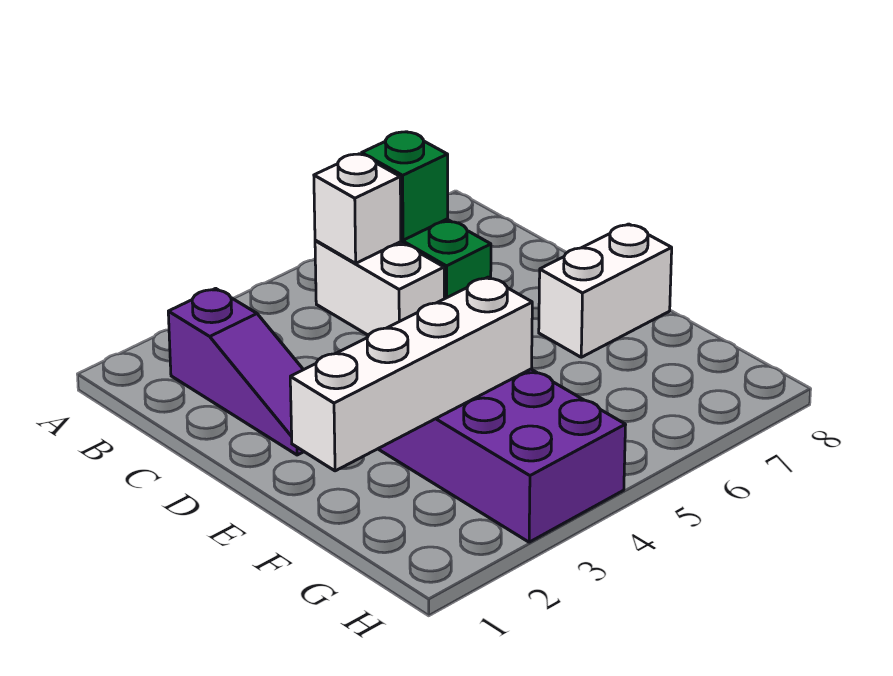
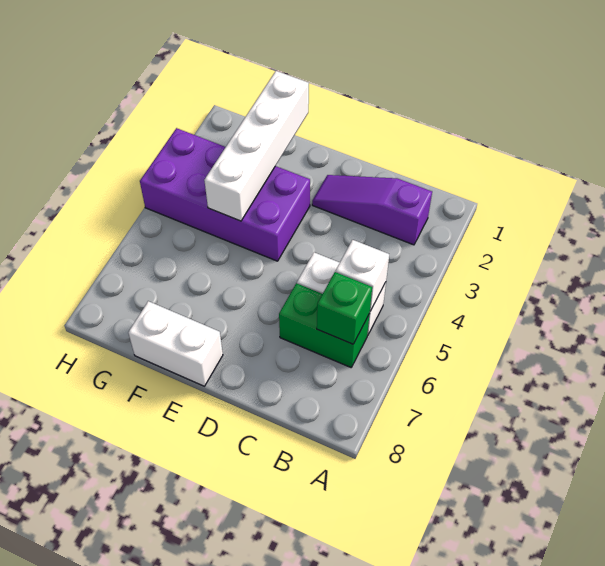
white brick E7:E8 level 1 -> white brick E8:F8 level 1

